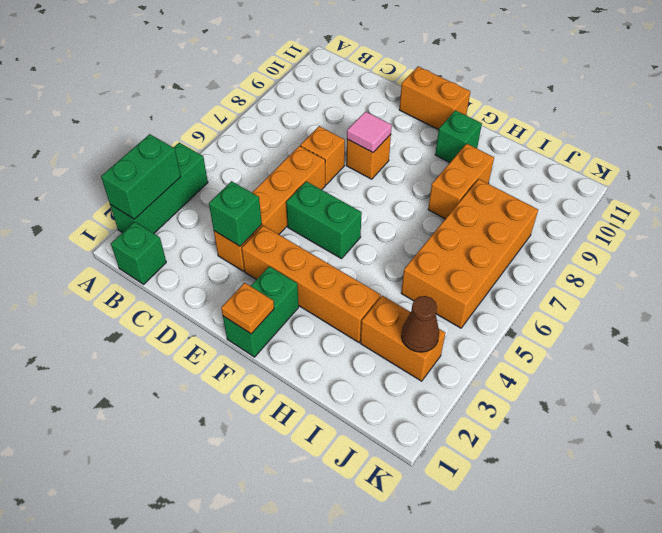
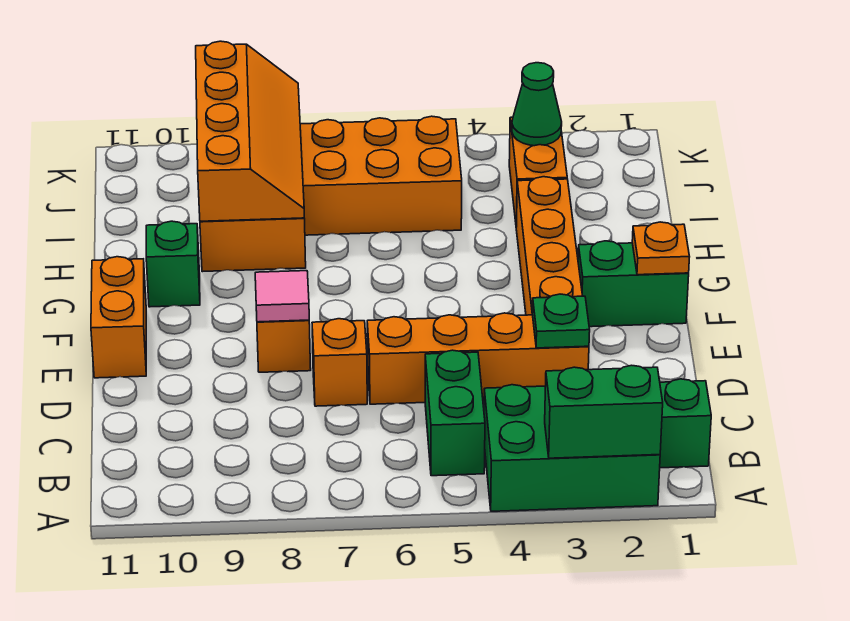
green brick A2:A4 level 1 -> green brick A2:B4 level 1
green brick D3 level 2 -> green plate D3 level 2
green brick E5:F5 level 1 -> green brick B5:C5 level 1
none -> orange slope H8:K9 level 2 top 9
brown cone J3 level 2 -> green cone J3 level 2

